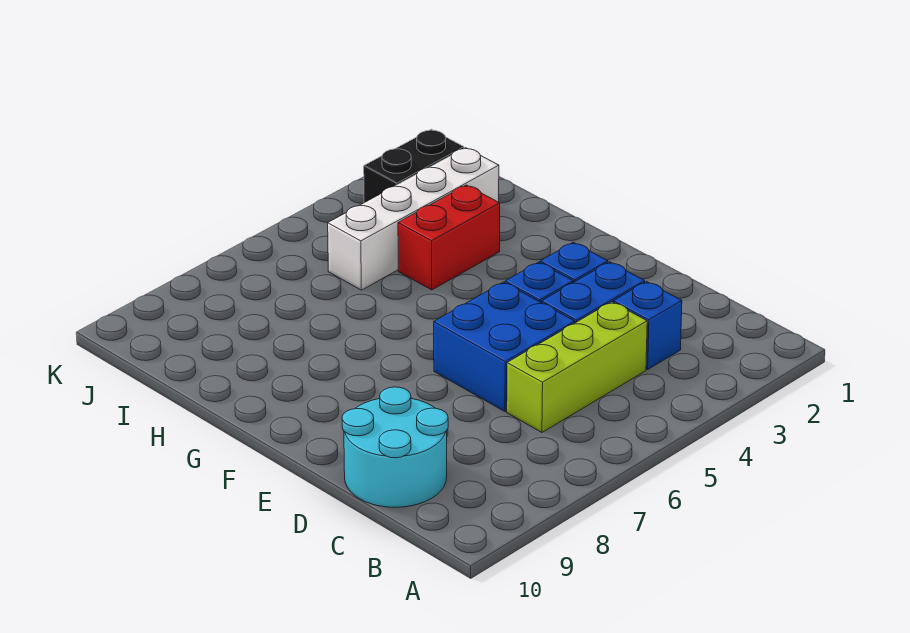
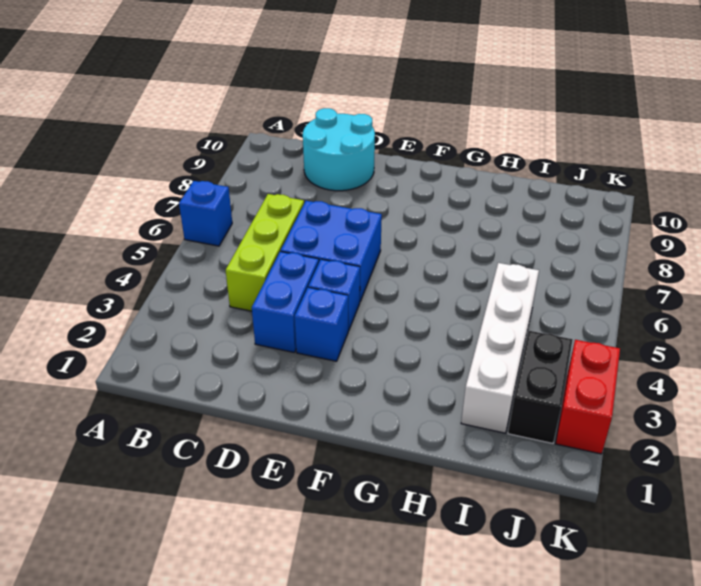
blue brick C3 level 1 -> blue brick A6 level 1
red brick H3:H4 level 1 -> red brick K2:K3 level 1

